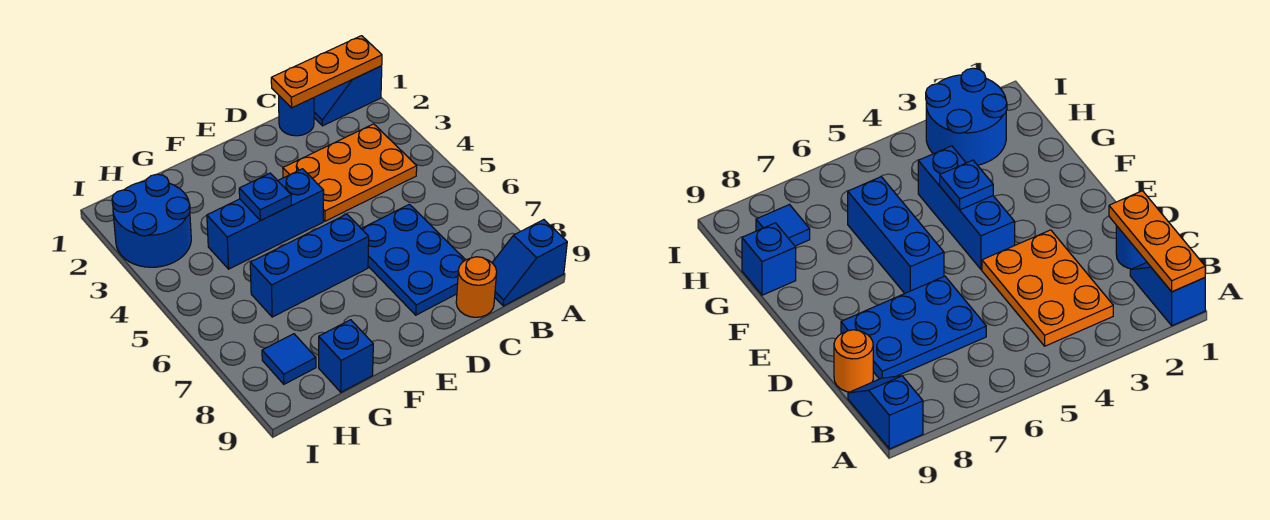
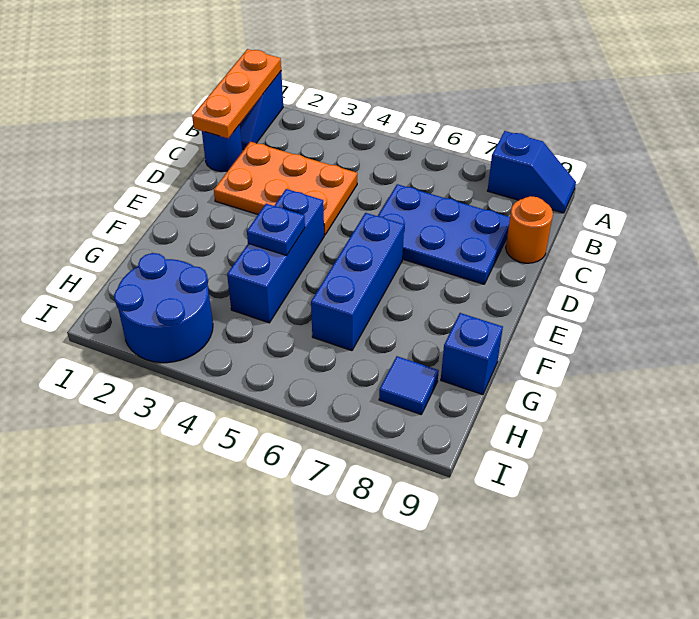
blue slope A9:B9 level 1 top A -> blue slope A8:A9 level 1 top 8
orange plate B3:D4 level 1 -> orange plate C2:D4 level 1

